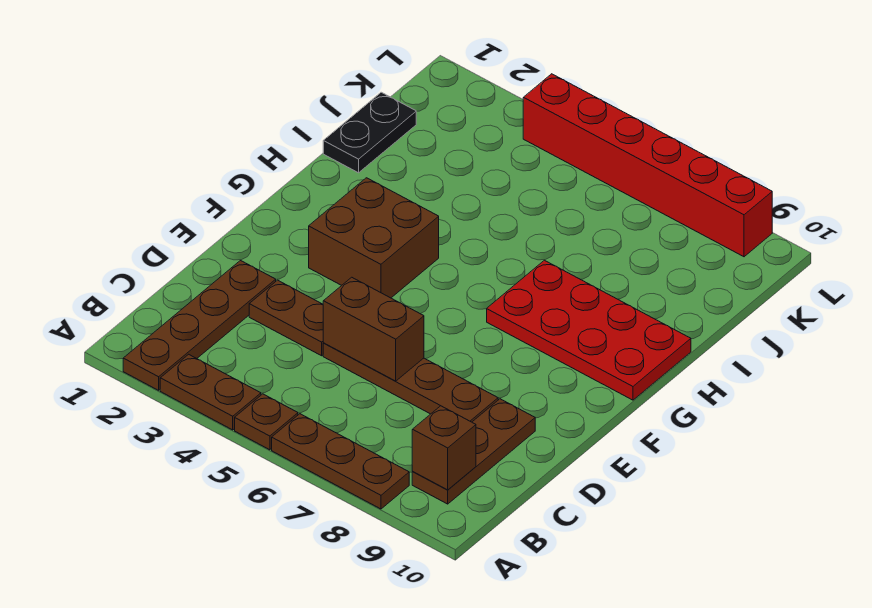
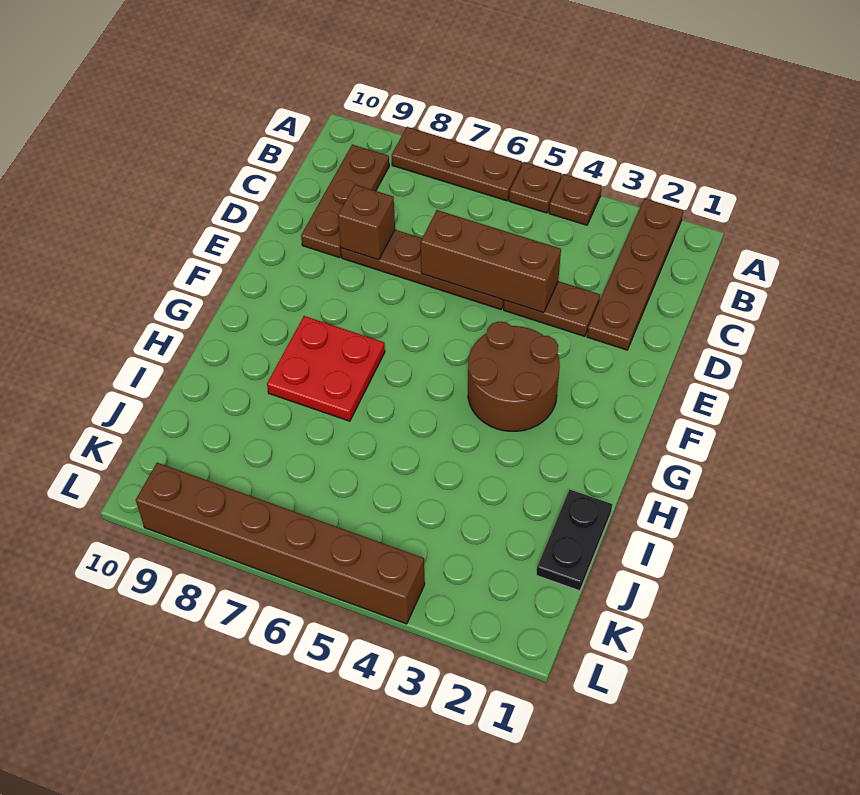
brown plate A3:A4 level 1 -> brown plate A4 level 1
brown brick B9 level 2 -> brown brick D8 level 2
brown brick D5:D6 level 2 -> brown brick D4:D6 level 2
brown brick F3:G4 level 1 -> brown round brick F3:G4 level 1
red plate G7:H10 level 1 -> red plate G7:H8 level 1
red brick L4:L9 level 1 -> brown brick L4:L9 level 1

